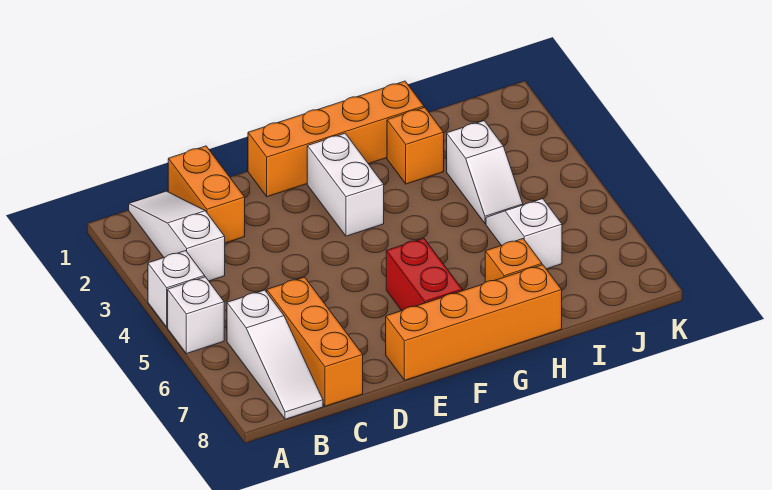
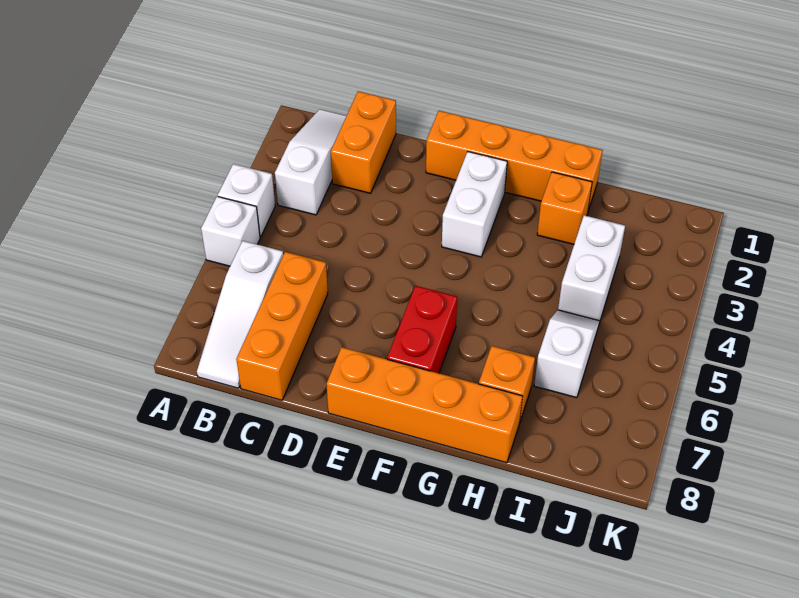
white slope I3:I4 level 1 top 3 -> white brick I3:I4 level 1

